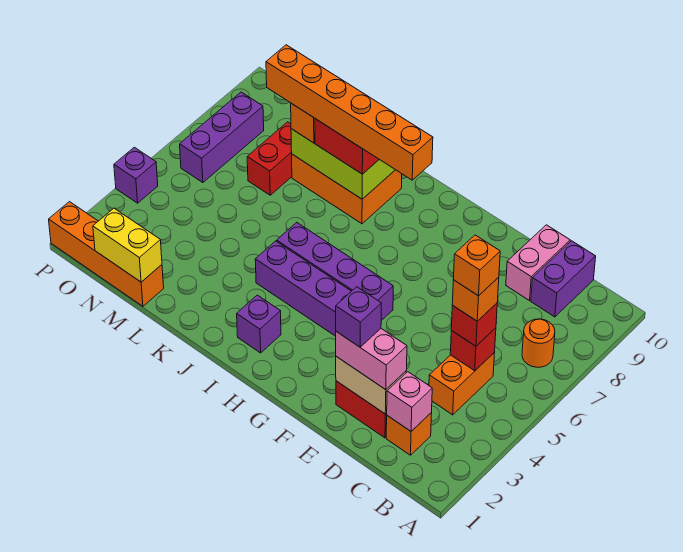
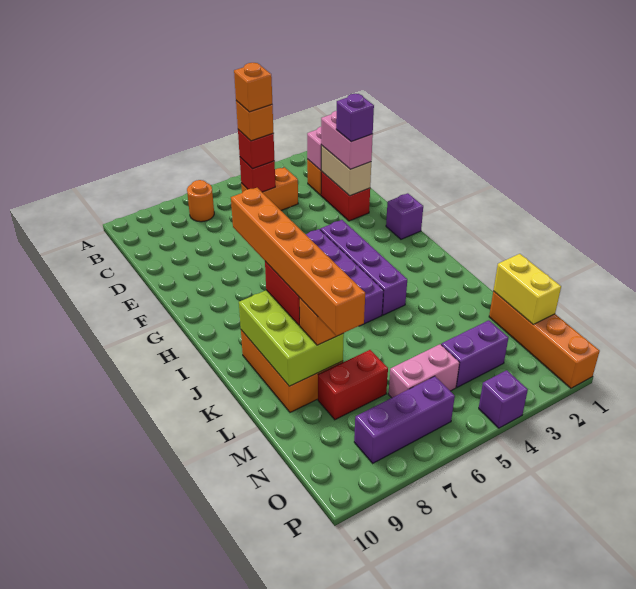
purple brick C9:C10 level 1 -> purple brick N3:N4 level 1
pink brick D9:D10 level 1 -> pink brick N5:N6 level 1
purple brick I2 level 1 -> purple brick G1 level 1

